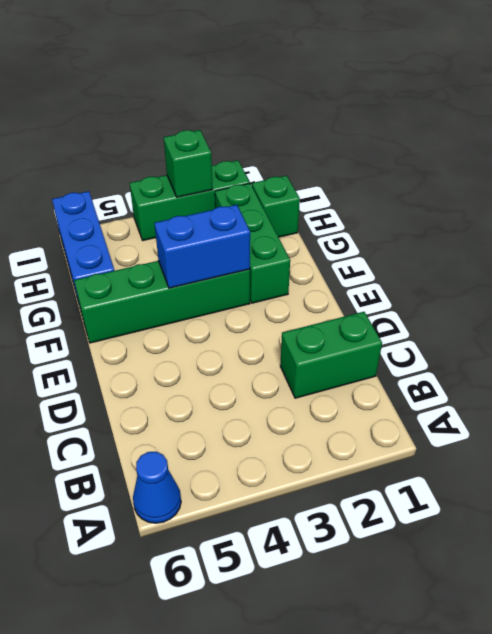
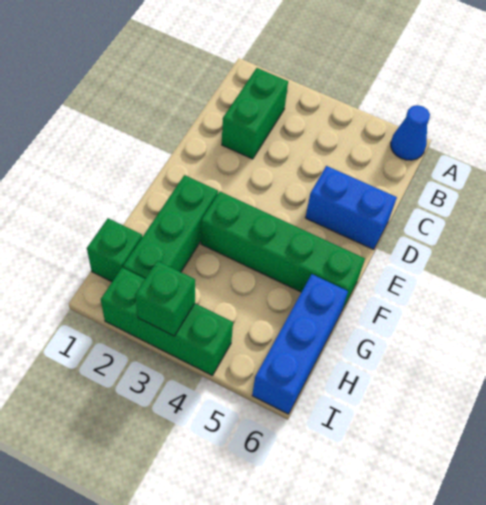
green brick C1:C2 level 1 -> green brick B2:C2 level 1
blue brick F3:F4 level 2 -> blue brick D5:D6 level 1

